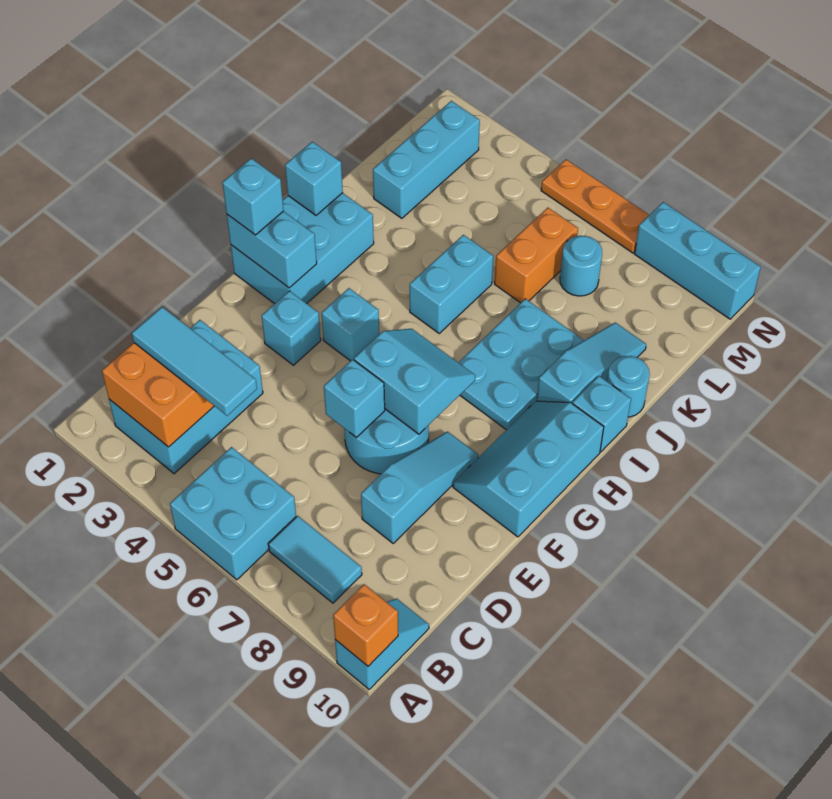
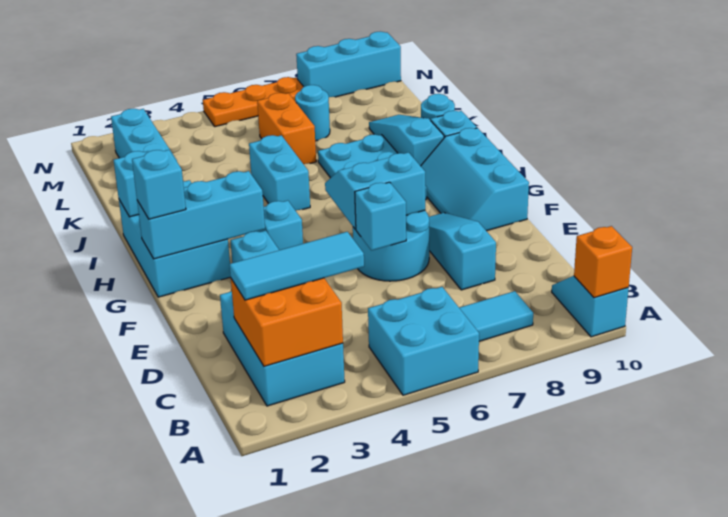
cyan brick G1:G2 level 2 -> cyan brick G1:G3 level 2

